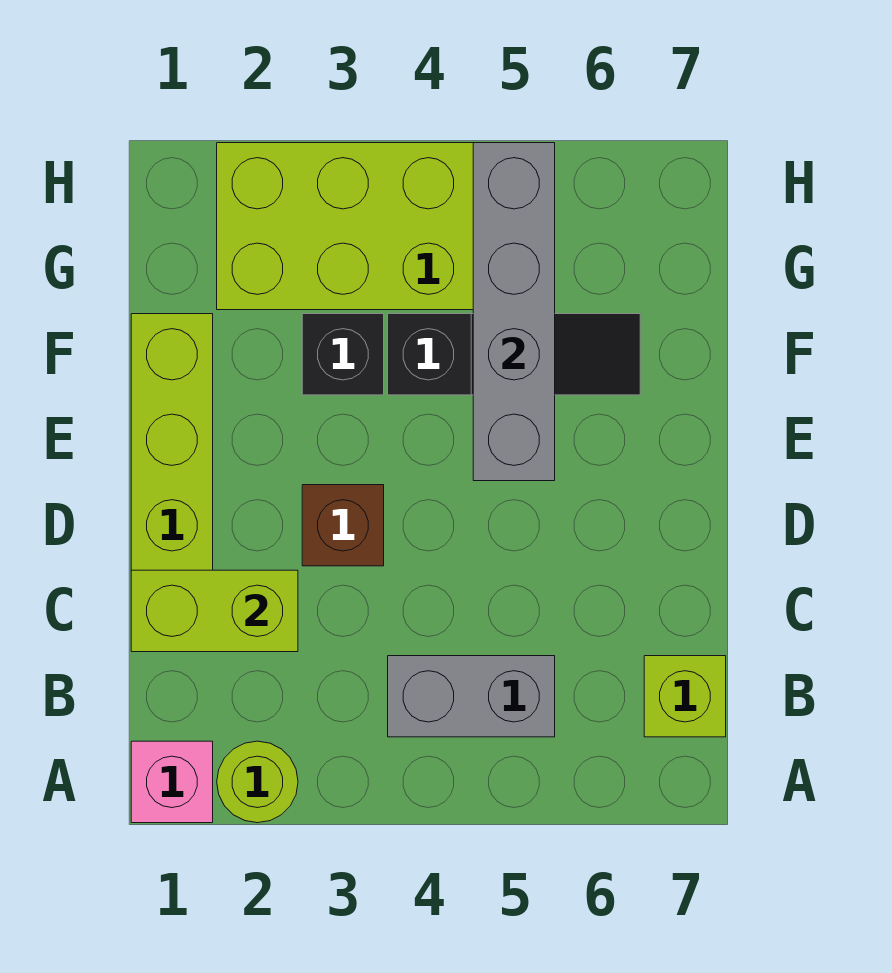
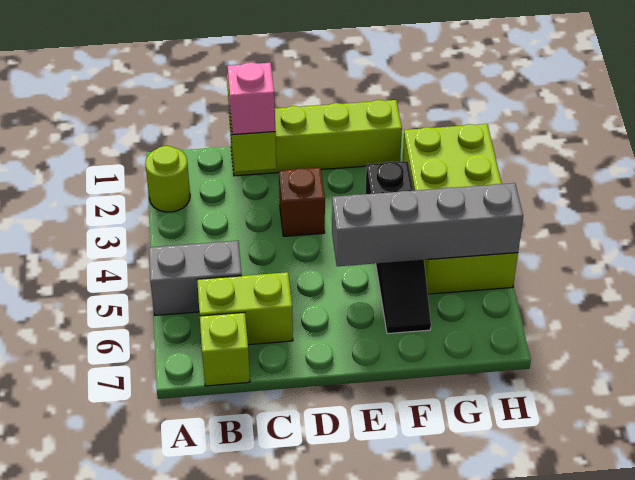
pink brick A1 level 1 -> pink brick C2 level 3
grey brick B4:B5 level 1 -> grey brick A5:B5 level 1
none -> lime brick B6:C6 level 1

